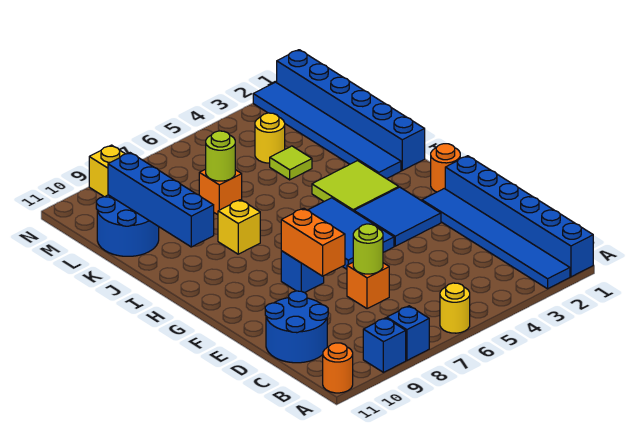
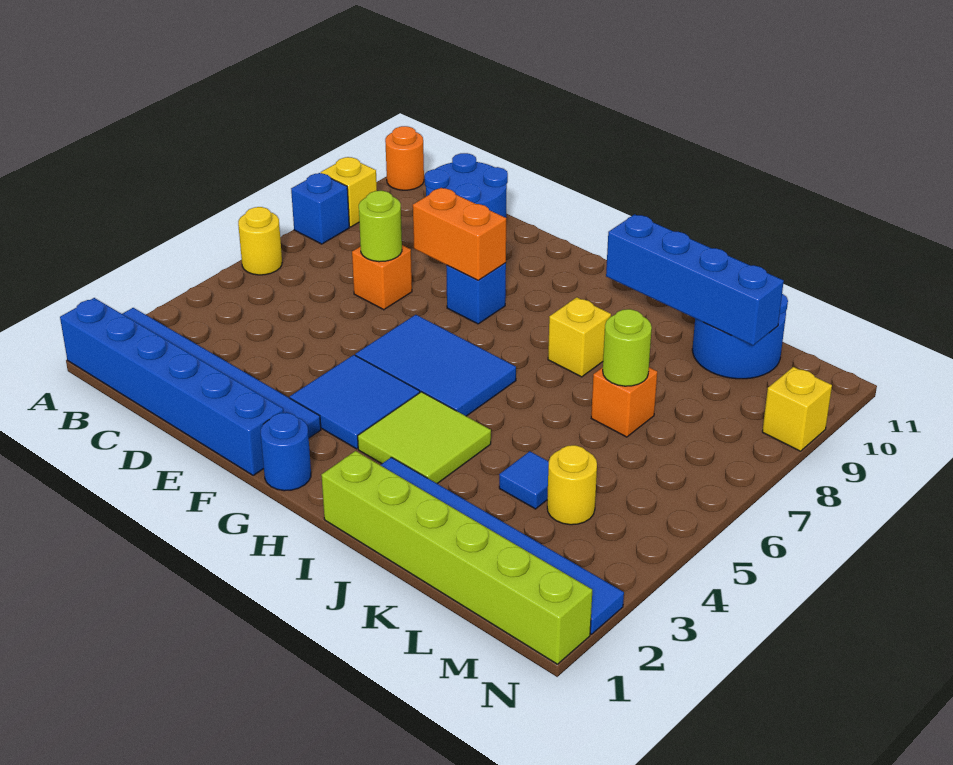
blue brick A9 level 1 -> yellow brick A9 level 1
orange round brick G1 level 1 -> blue round brick G1 level 1
blue brick I1:N1 level 1 -> lime brick I1:N1 level 1
lime tile K4 level 1 -> blue tile K4 level 1

